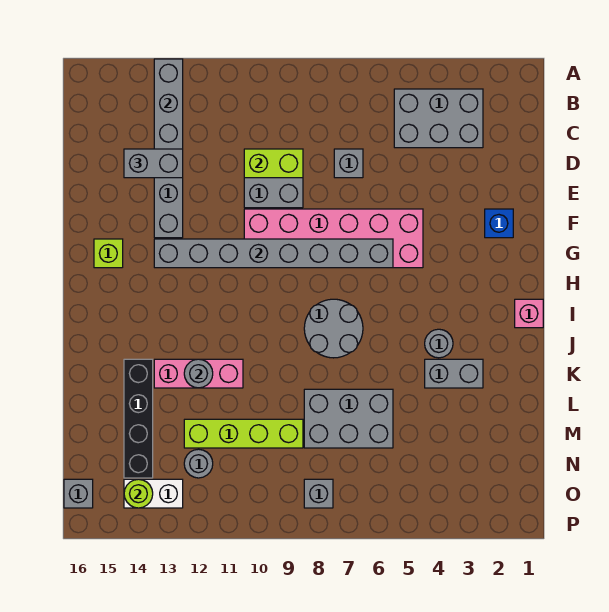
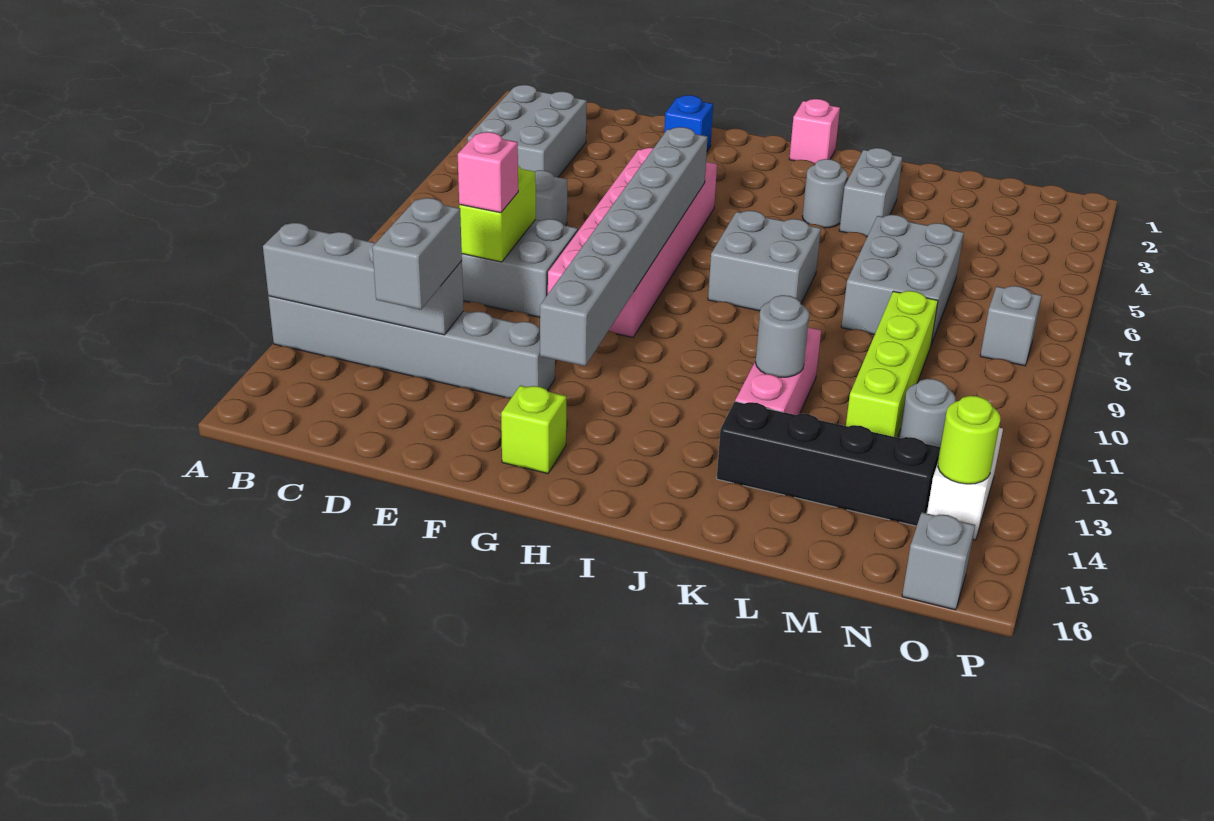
none -> pink brick D10 level 3
grey round brick I7:J8 level 1 -> grey brick I7:J8 level 1

